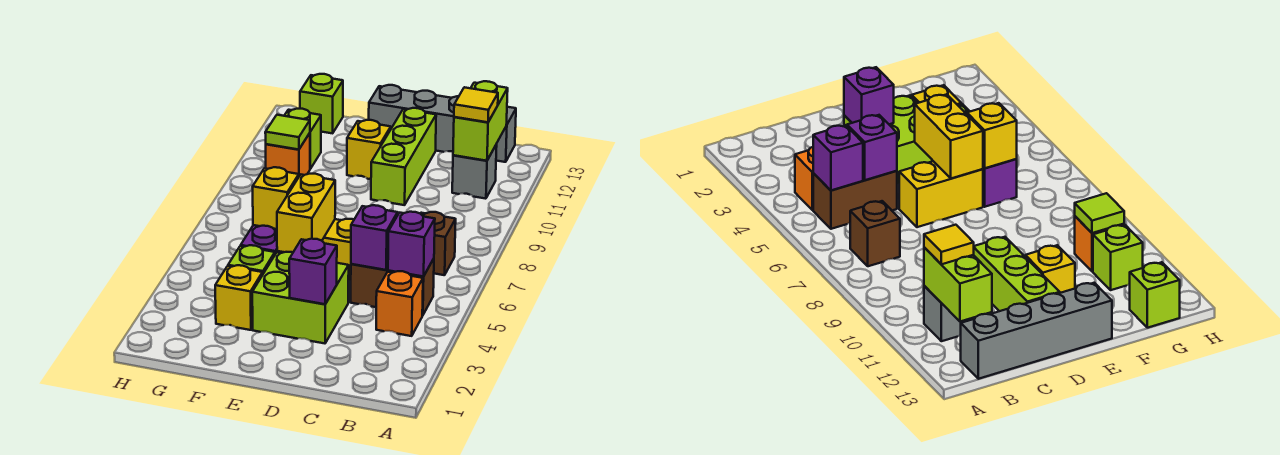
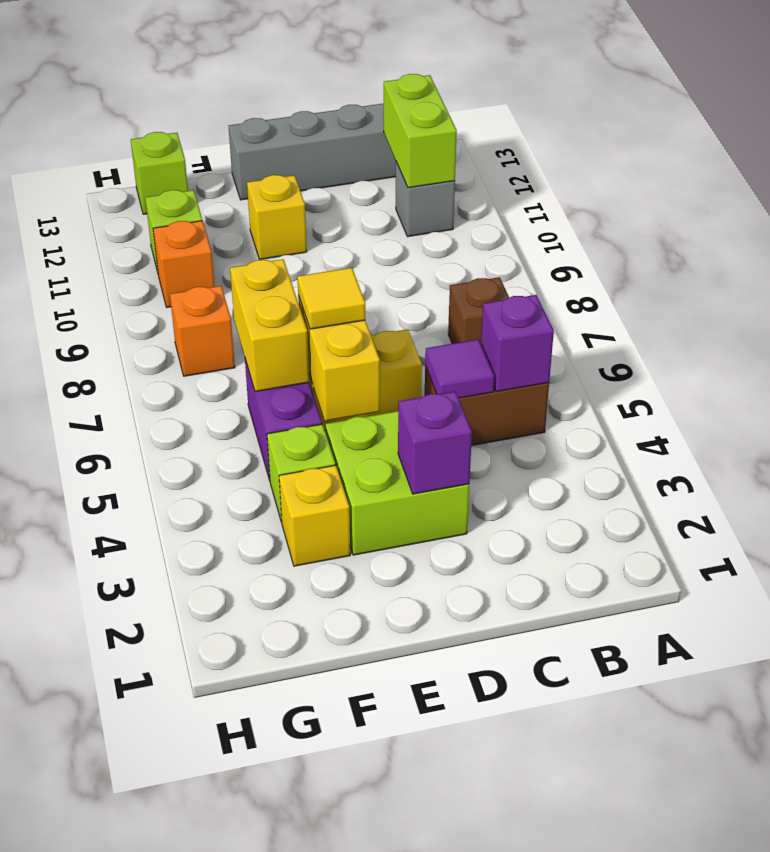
orange brick B4 level 1 -> orange brick G8 level 1
yellow tile B11 level 3 -> yellow tile E6 level 3
purple brick C5 level 2 -> purple tile C5 level 2
lime brick D10:D12 level 1 -> none
yellow brick F6 level 2 -> yellow brick F6:F7 level 2
lime tile G10 level 2 -> none

